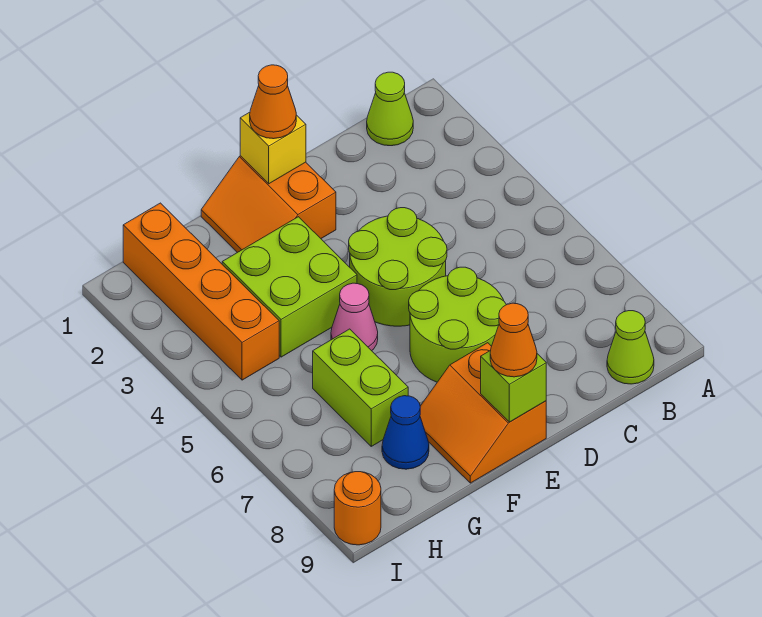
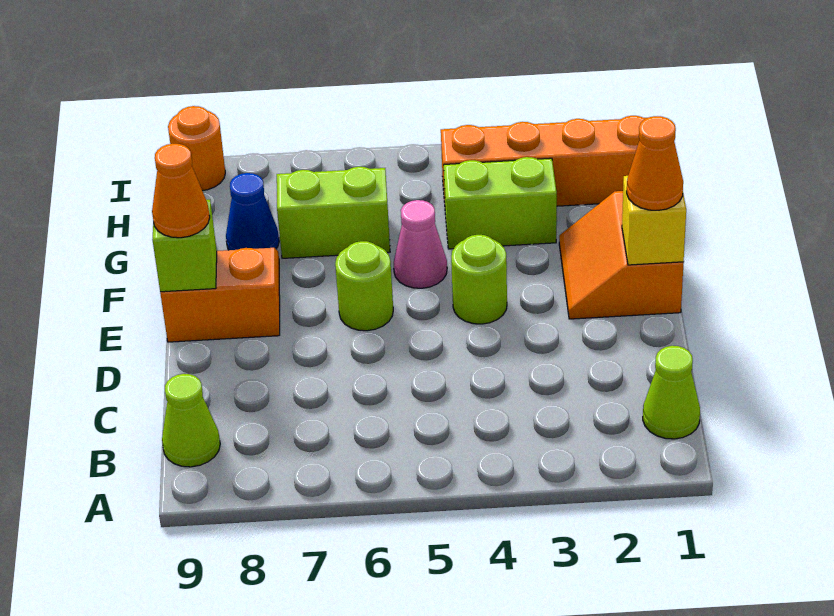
lime round brick D4:E5 level 1 -> lime round brick E4 level 1
lime round brick D6:E7 level 1 -> lime round brick E6 level 1
orange slope E1:F2 level 1 top E -> orange slope E1:F2 level 1 top 1
lime brick F3:G4 level 1 -> lime brick G3:G4 level 1

